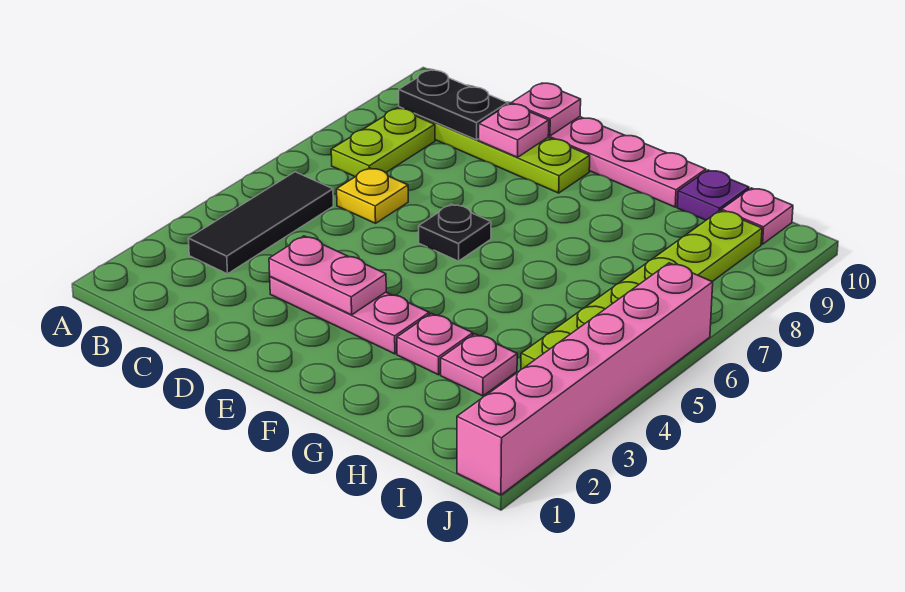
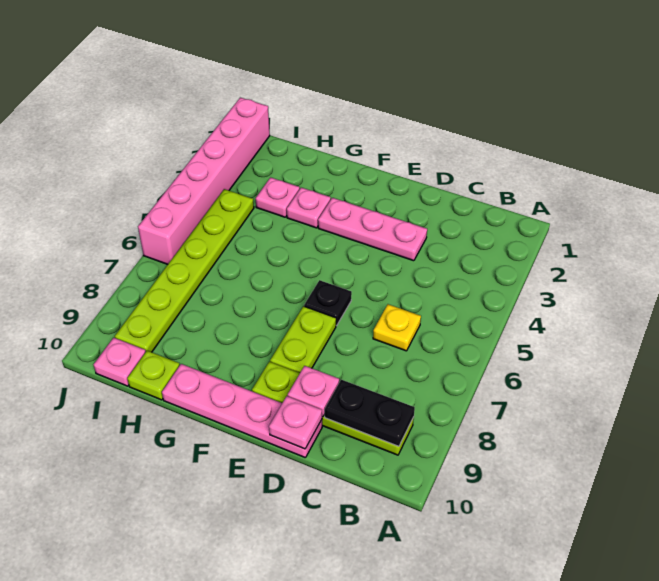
black tile B3:B5 level 1 -> none
lime plate B7:B8 level 1 -> lime plate E7:E8 level 1
pink plate D3:E3 level 2 -> none
purple plate H10 level 1 -> lime plate H10 level 1

